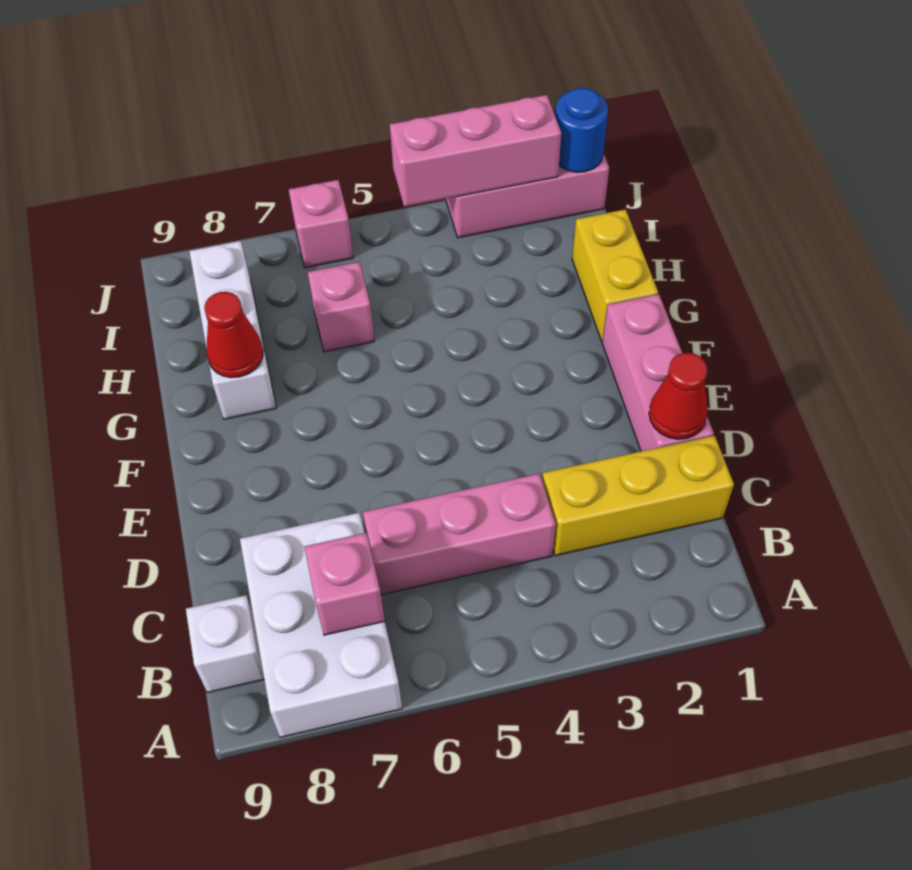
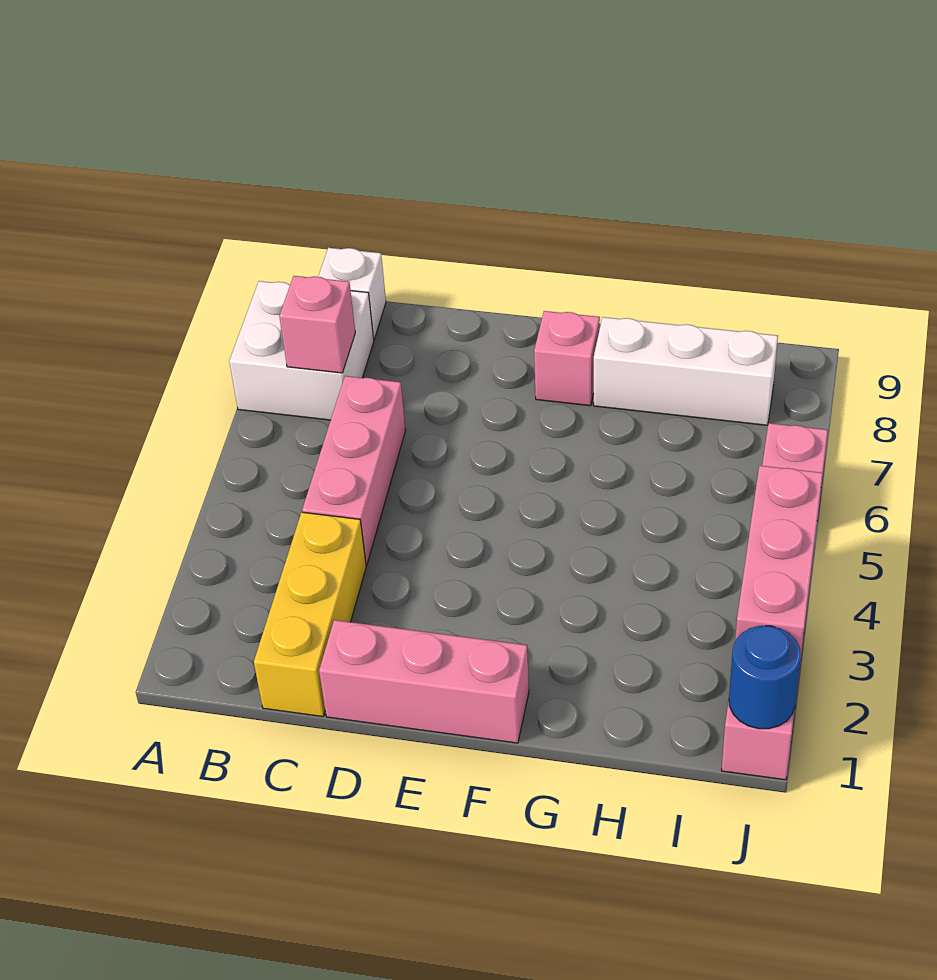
white brick A7:C8 level 1 -> white brick A7:B8 level 1
red cone D1 level 2 -> none
yellow brick G1:H1 level 1 -> none
red cone G8 level 2 -> none
pink brick H6 level 1 -> pink brick F8 level 1

